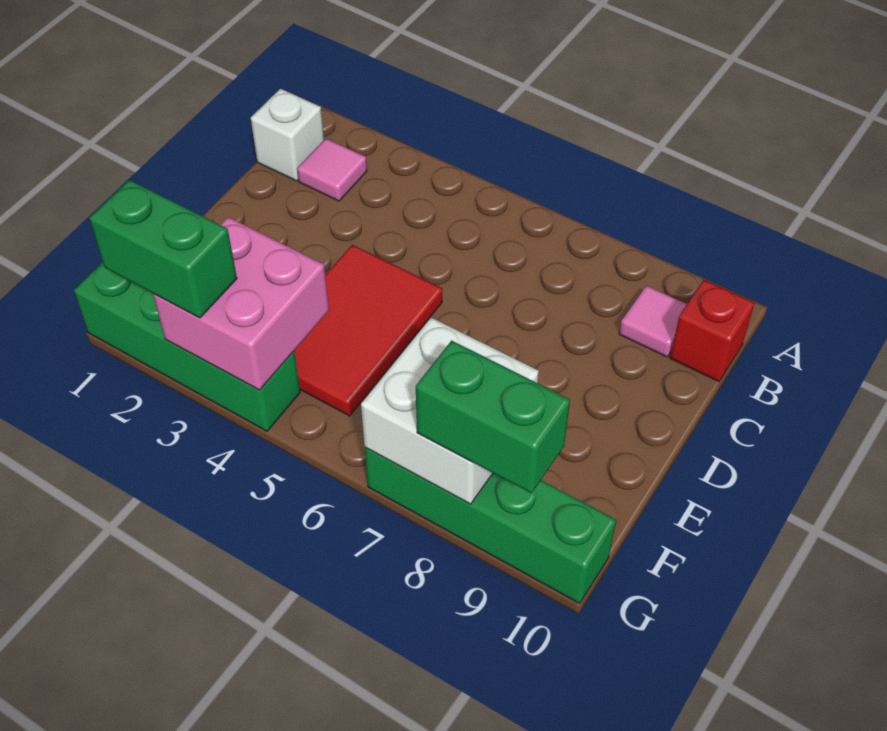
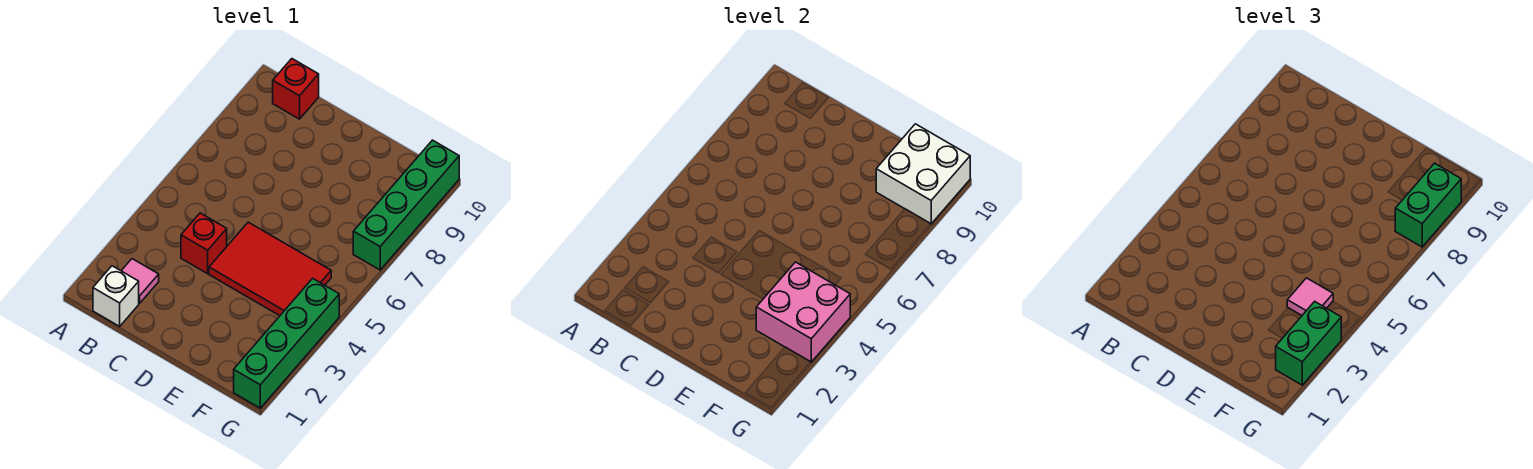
pink tile B9 level 1 -> pink tile F4 level 3
none -> red brick C4 level 1
white brick F7:G8 level 2 -> white brick F9:G10 level 2

